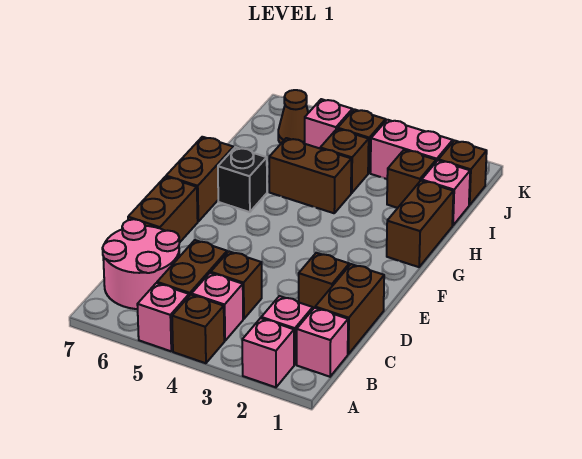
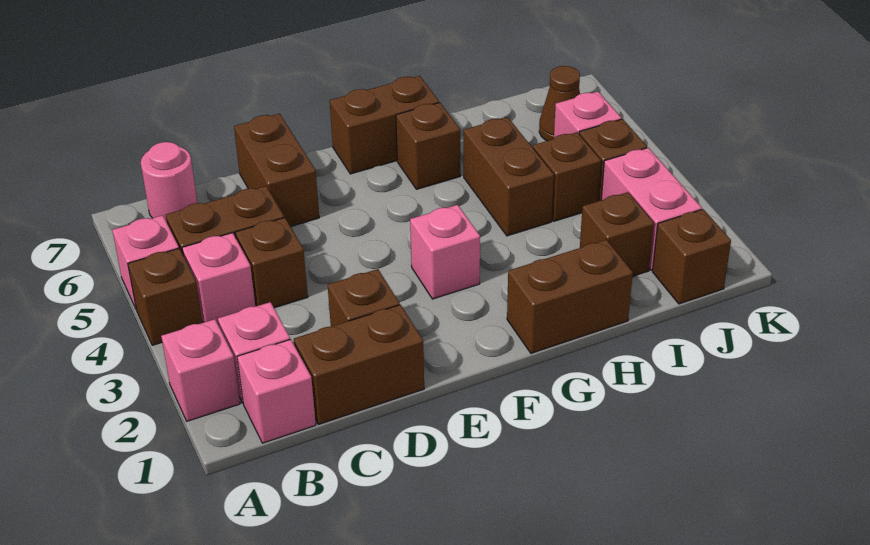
pink round brick B6:C7 level 1 -> pink round brick B7 level 1
brown brick D7:E7 level 1 -> brown brick D6:D7 level 1
black brick G6 level 1 -> brown brick G6 level 1
pink brick I1 level 1 -> pink brick F3 level 1

